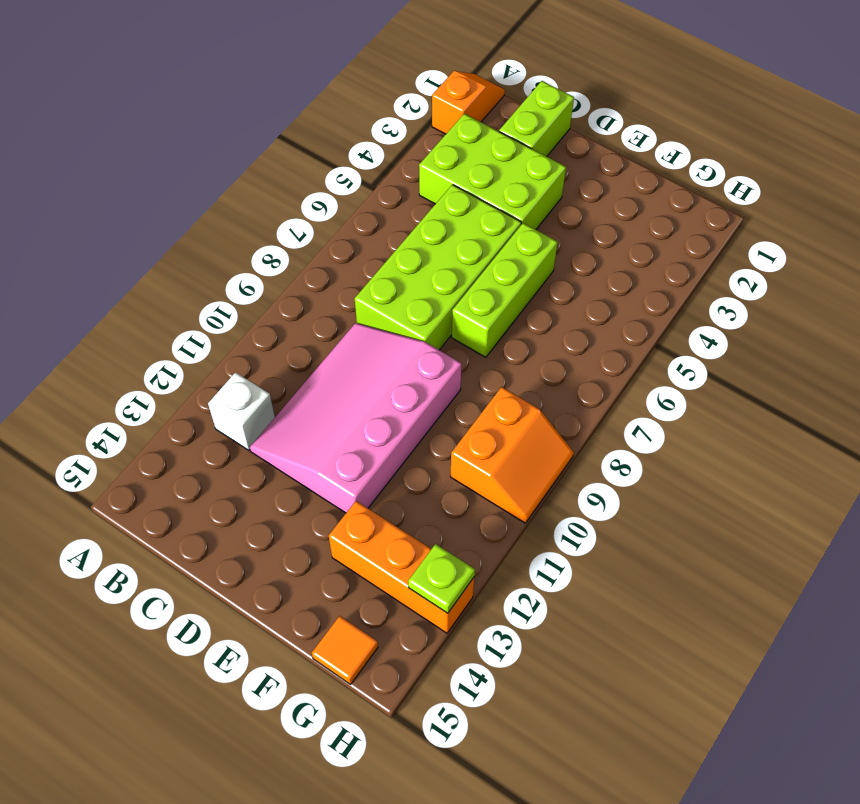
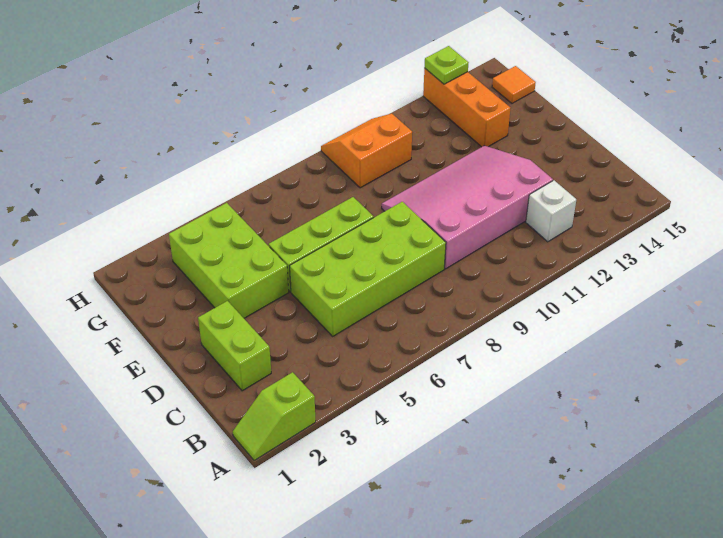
orange slope A1:A2 level 1 top 2 -> lime slope A1:A2 level 1 top 2
lime brick B3:D4 level 1 -> lime brick E3:G4 level 1
lime brick C1:C2 level 1 -> lime brick C2:D2 level 1
pink slope C9:E12 level 1 top E -> pink slope C9:E12 level 1 top C

